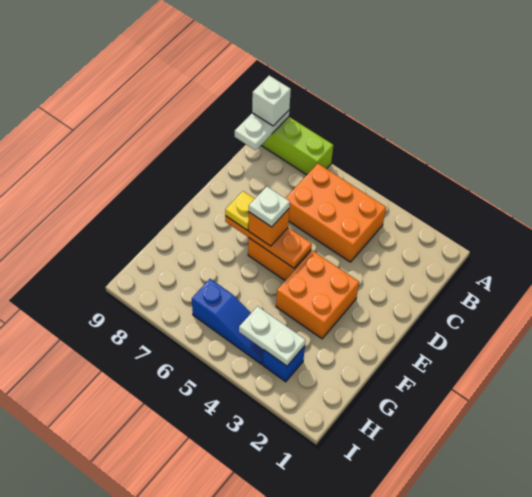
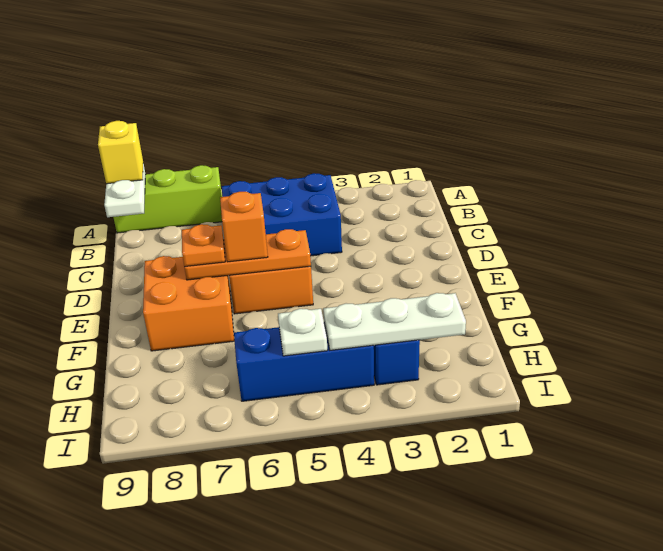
white brick A9 level 3 -> yellow brick A9 level 3
orange brick B4:C6 level 1 -> blue brick B4:C6 level 1
orange brick E3:F4 level 1 -> orange brick E7:F8 level 1
white plate E6 level 4 -> white plate H5 level 2
yellow plate E7 level 3 -> orange plate E7 level 3
white plate H3:H4 level 2 -> white plate H2:H4 level 2
blue slope H4:H6 level 1 top 6 -> blue brick H4:H6 level 1

